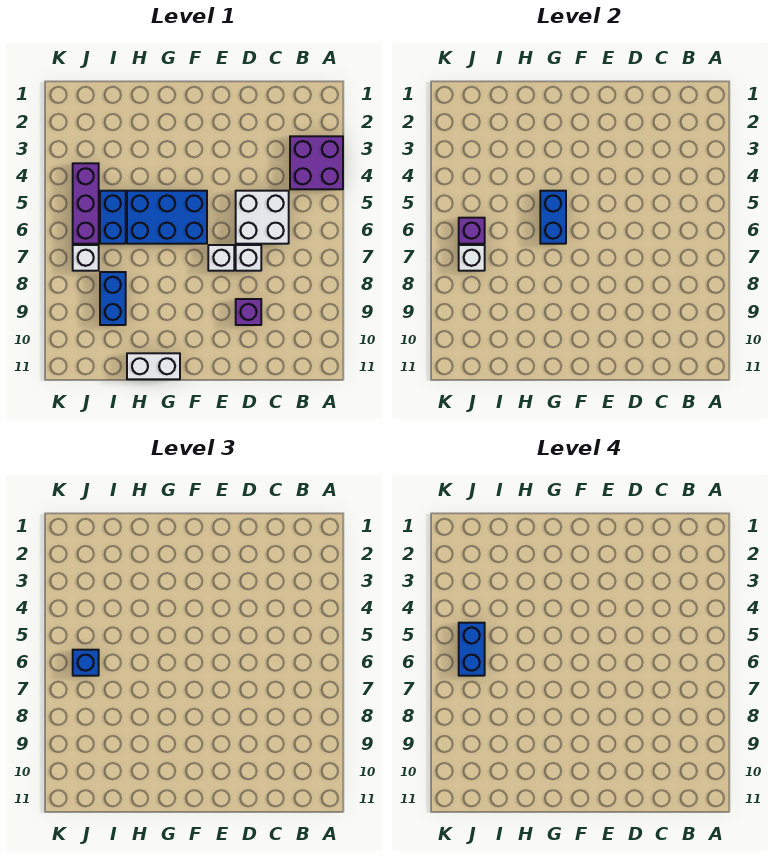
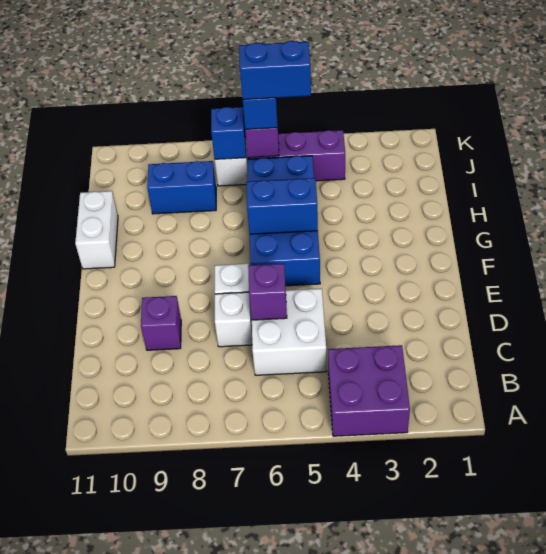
none -> purple brick D6 level 2
white brick J7 level 2 -> blue brick J7 level 2

